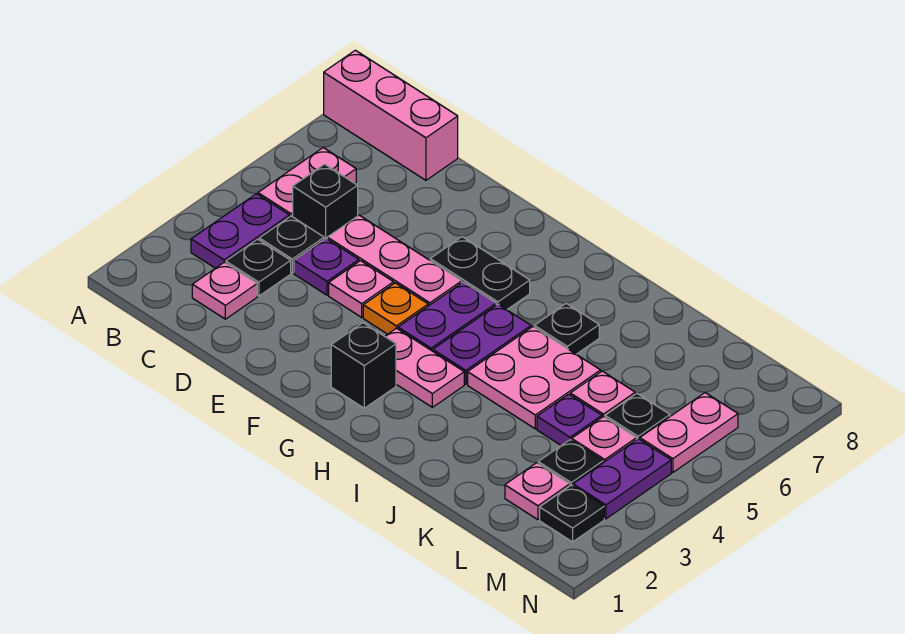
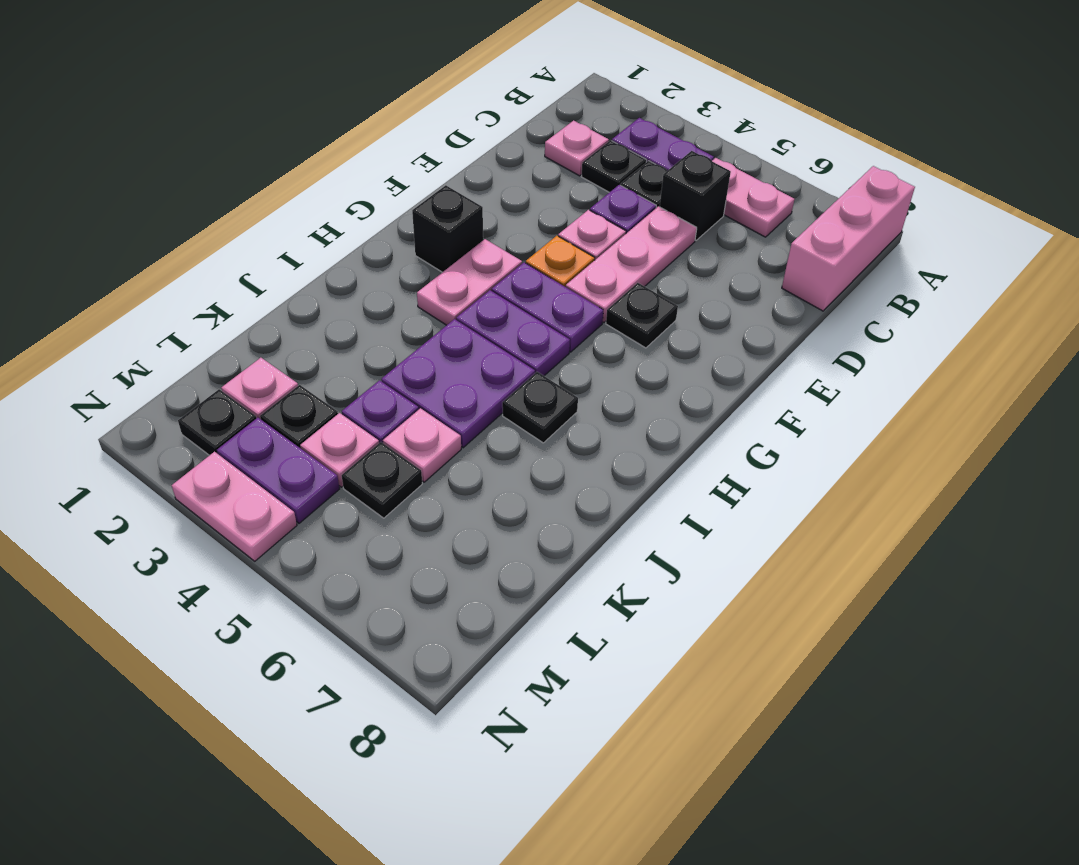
black plate F6:G6 level 1 -> black plate F6 level 1
pink plate I4:J5 level 1 -> purple plate I4:J5 level 1
pink plate M5:M6 level 1 -> pink plate N3:N4 level 1

